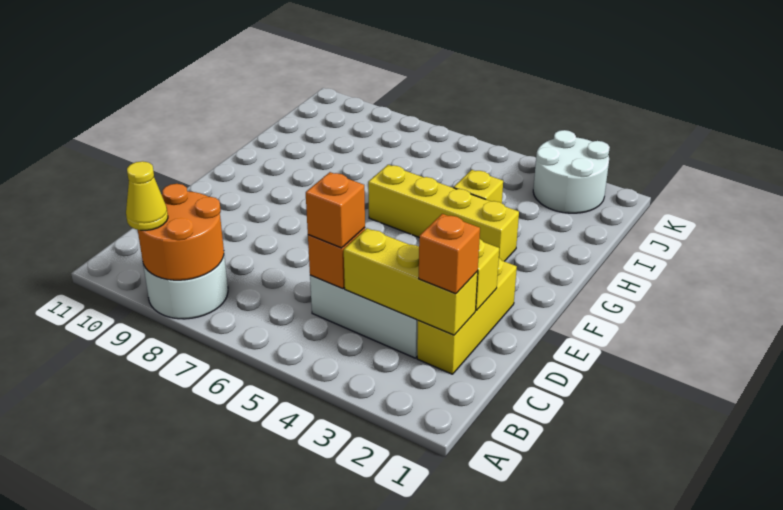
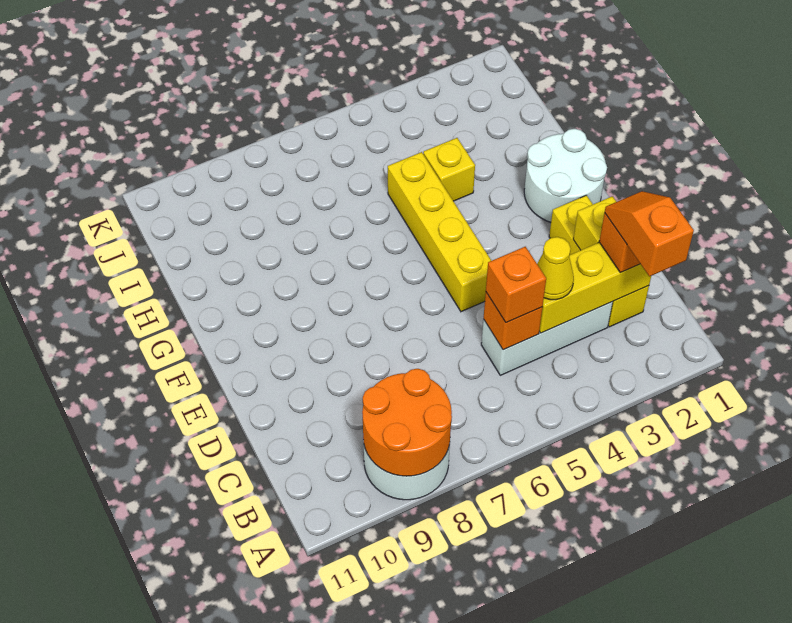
yellow cone A9 level 3 -> yellow cone C4 level 3
none -> orange slope B2:C2 level 4 top B
yellow brick G3:G6 level 1 -> yellow brick E5:H5 level 1
white round brick J2:K3 level 1 -> white round brick F1:G2 level 1

